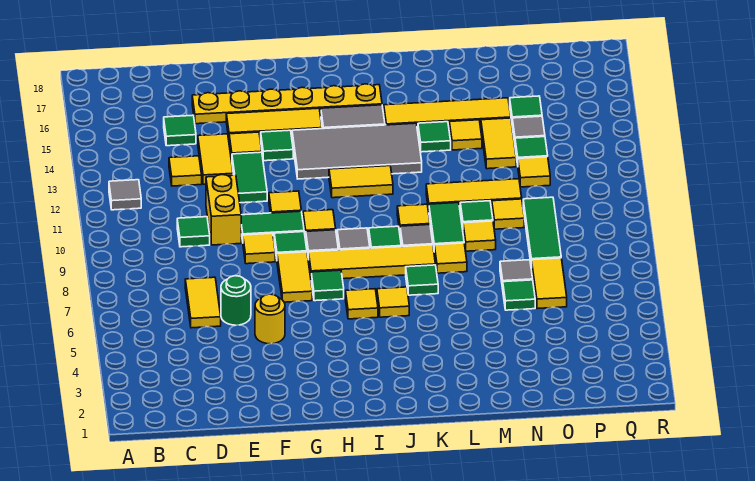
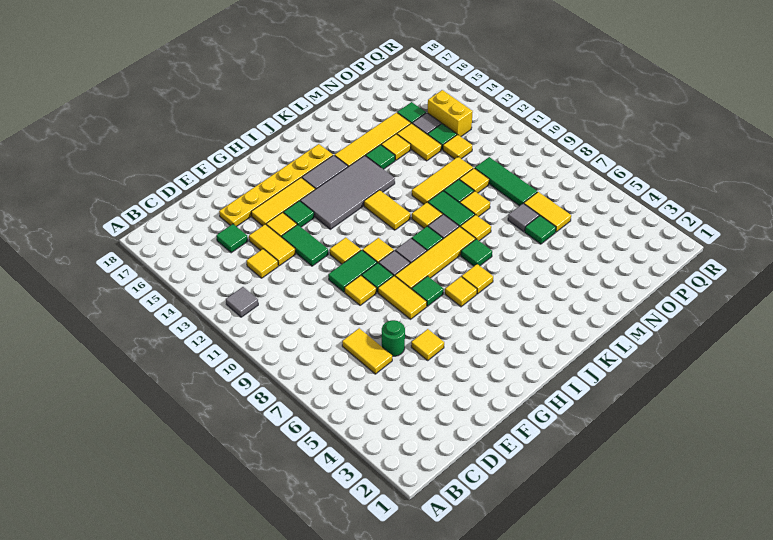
green tile D10 level 1 -> none
yellow brick E10:E11 level 1 -> yellow brick P13:P14 level 1
yellow round brick F5 level 1 -> yellow tile F5 level 1
yellow tile I12:J12 level 1 -> yellow tile J11:J12 level 1

